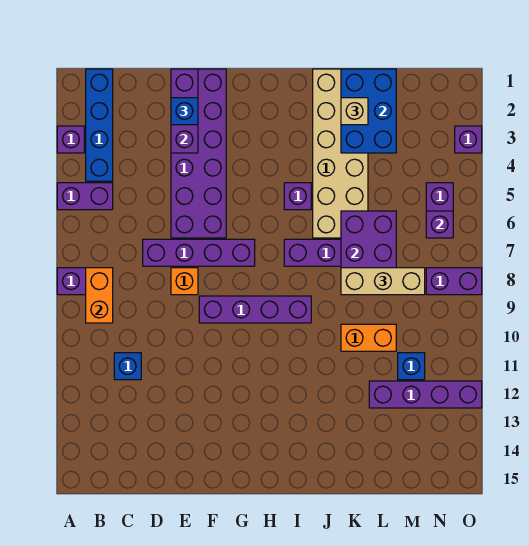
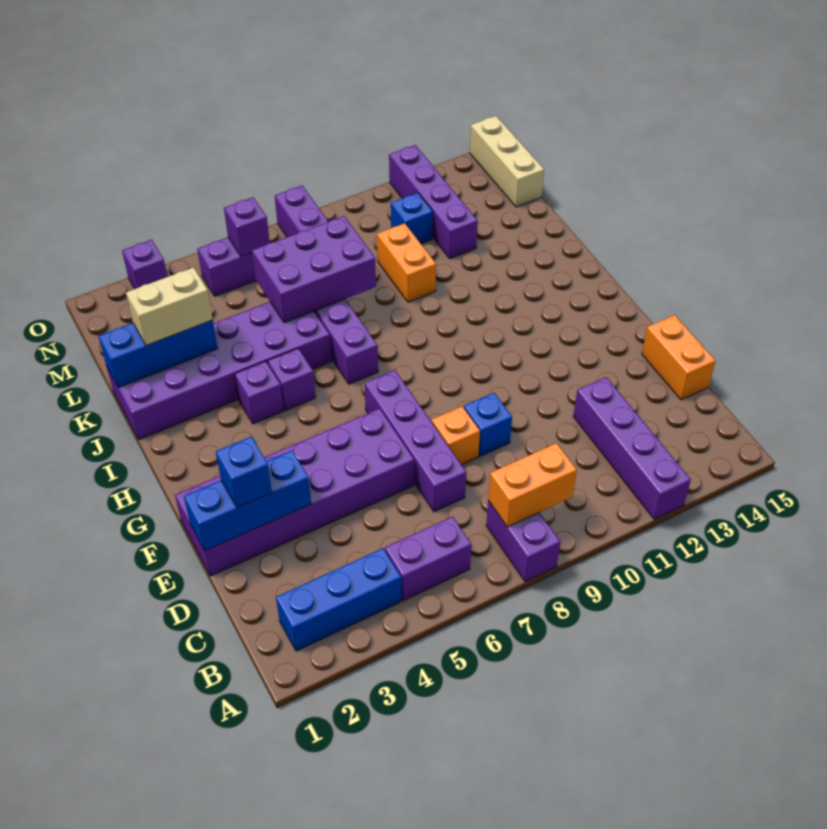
purple brick A3 level 1 -> purple brick I4 level 1
purple brick A5:B5 level 1 -> purple brick B5:B6 level 1
blue brick B1:B4 level 1 -> blue brick B2:B4 level 1
blue brick C11 level 1 -> blue brick E9 level 1
none -> orange brick D15:E15 level 1
purple brick E1:E3 level 2 -> blue brick E1:E3 level 2
purple brick F9:I9 level 1 -> purple brick A12:D12 level 1
tan brick J1:K6 level 1 -> purple brick J1:K6 level 1
blue brick K1:L3 level 2 -> blue brick K1:K3 level 2
tan brick K2 level 3 -> tan brick K2:K3 level 3
tan brick K8:M8 level 3 -> tan brick M15:O15 level 1

